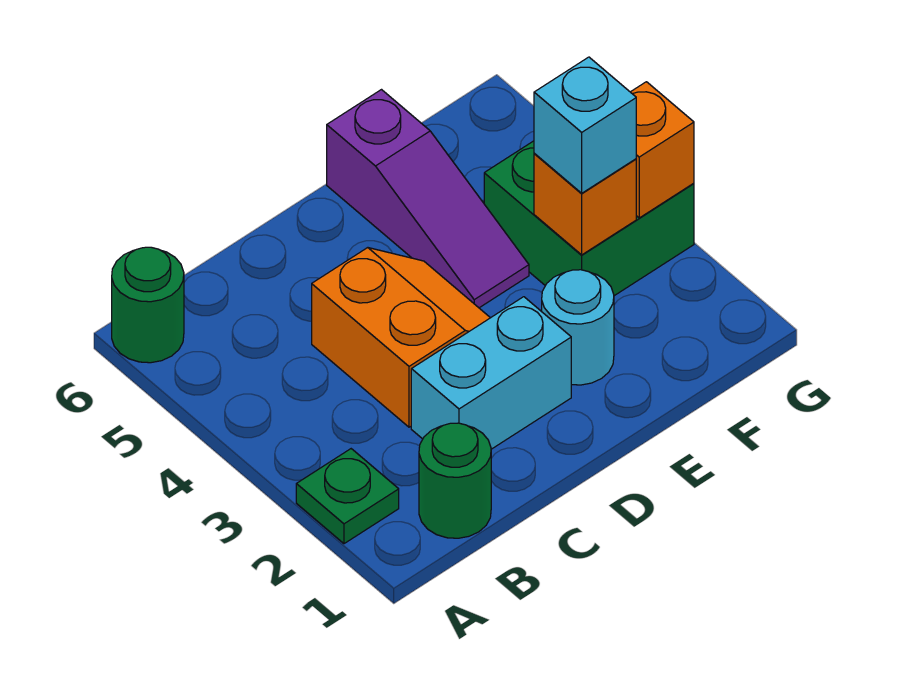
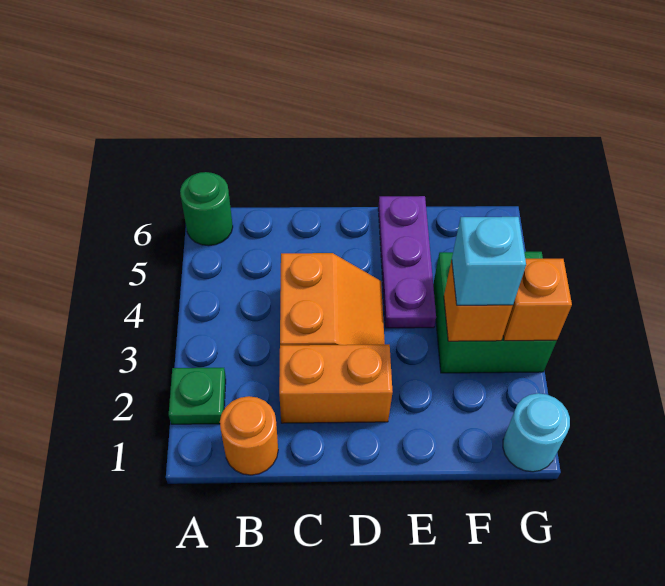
green round brick B1 level 1 -> orange round brick B1 level 1
cyan brick C2:D2 level 1 -> orange brick C2:D2 level 1
cyan round brick E2 level 1 -> cyan round brick G1 level 1
purple slope E4:E6 level 1 top 6 -> purple plate E4:E6 level 1

